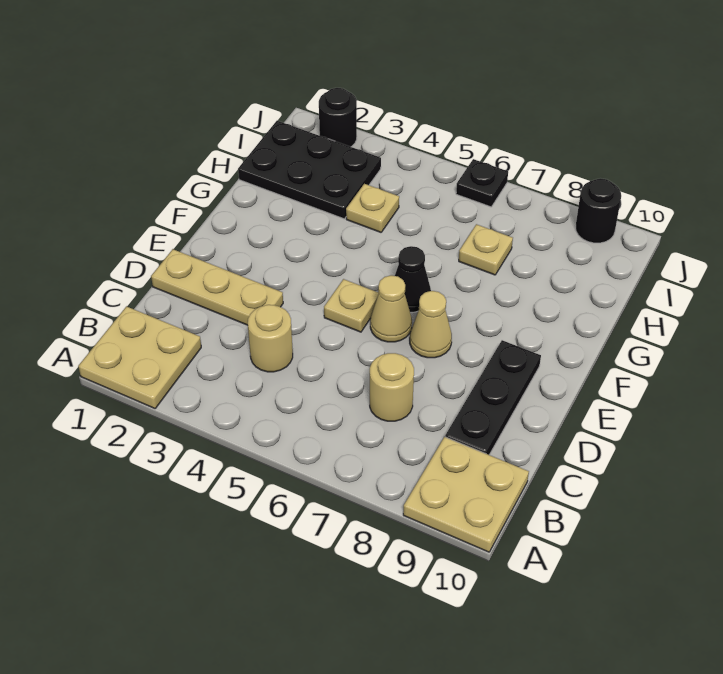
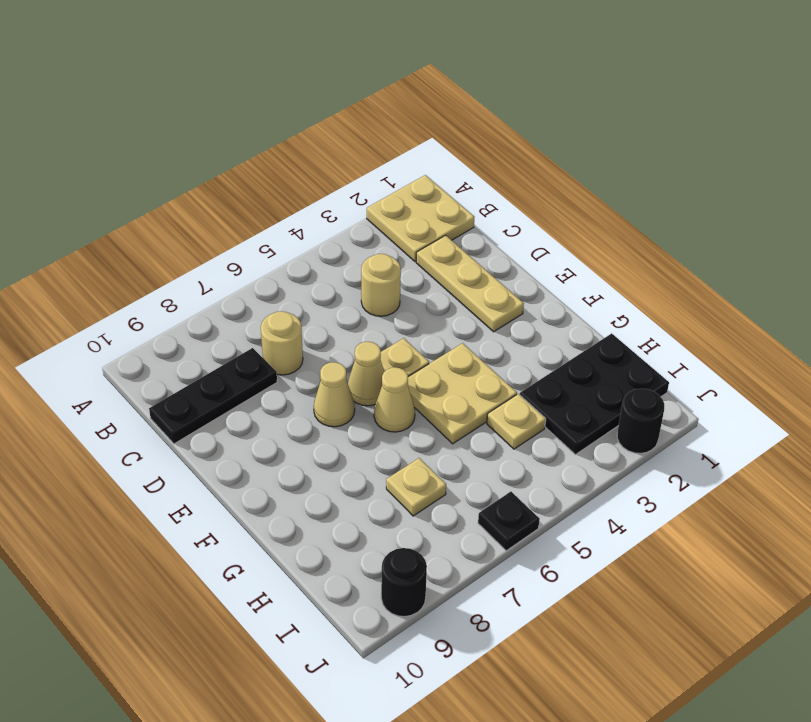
tan plate A9:B10 level 1 -> tan plate F4:G5 level 1
black plate C9:E9 level 1 -> black plate C8:C10 level 1
tan plate D1:D3 level 1 -> tan plate C2:E2 level 1
black cone F6 level 1 -> tan cone F6 level 1

